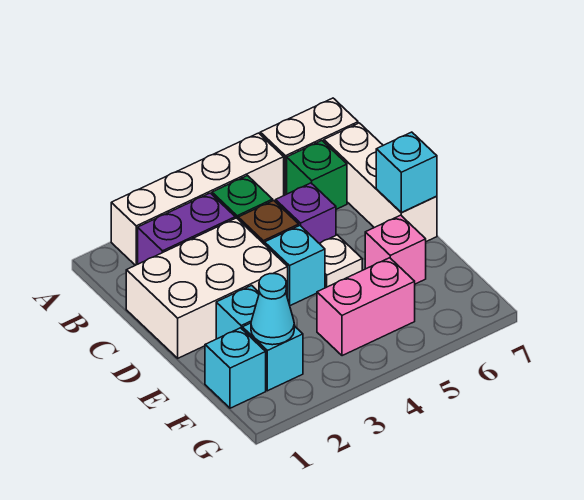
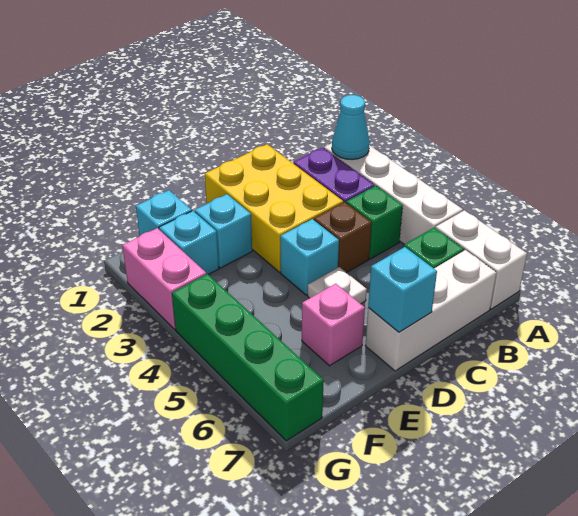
white brick C1:D3 level 1 -> yellow brick C1:D3 level 1
purple brick C5 level 1 -> none
cyan cone F2 level 2 -> cyan cone A2 level 2
pink brick F4:F5 level 1 -> pink brick G2:G3 level 1
none -> green brick G4:G7 level 1

